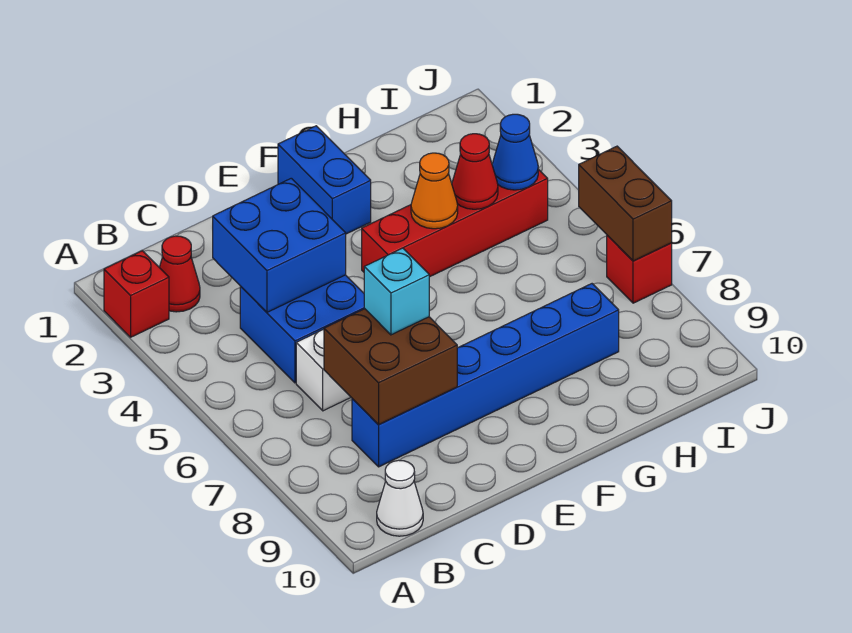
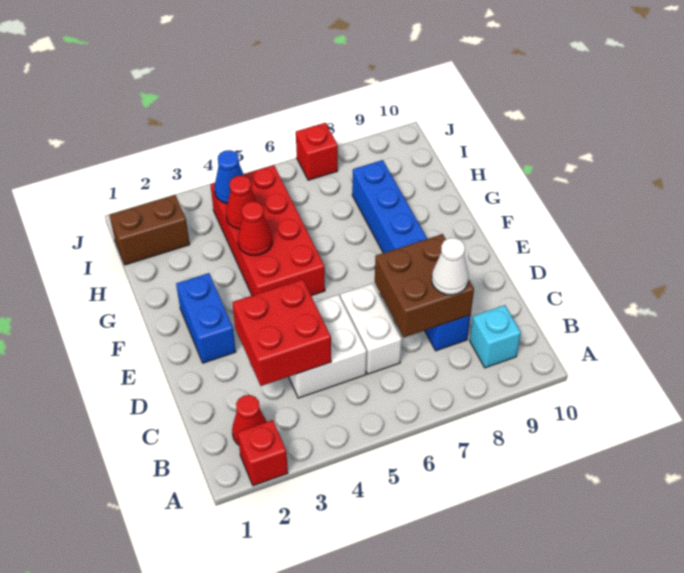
white cone B10 level 1 -> white cone C8 level 3
blue brick C3:D4 level 2 -> red brick C3:D4 level 2
blue brick C4:D5 level 1 -> white brick C4:D5 level 1
cyan brick D7 level 3 -> cyan brick B9 level 1
blue brick F1:F2 level 1 -> blue brick E2:F2 level 1
red brick F4:I4 level 1 -> red brick F4:I5 level 1
orange cone G4 level 2 -> red cone G4 level 2
brown brick J6:J7 level 2 -> brown brick I1:I2 level 1

